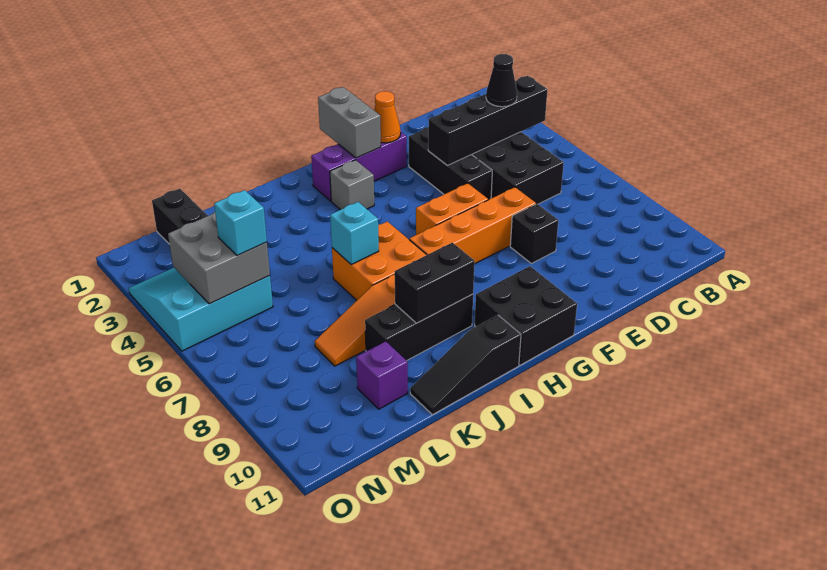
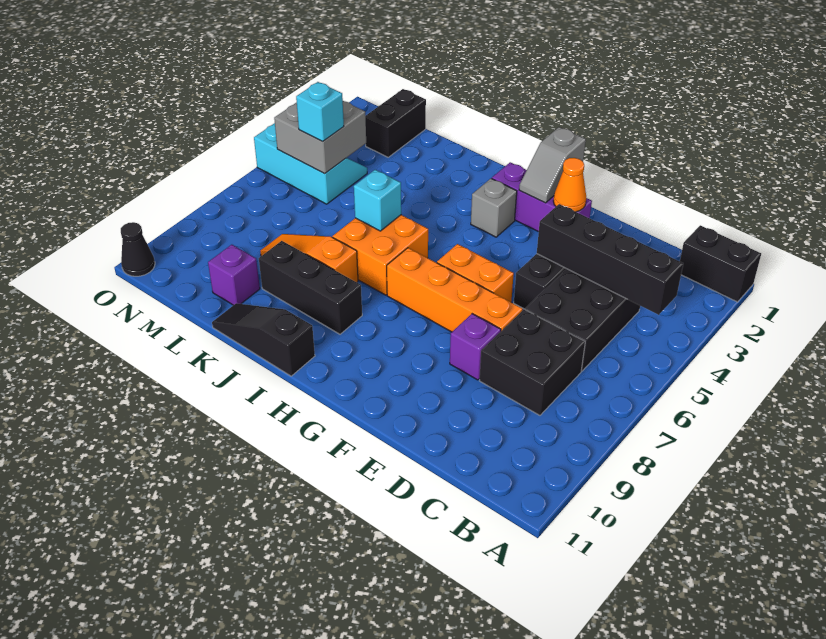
black cone C4 level 3 -> black cone O11 level 1
black brick E8 level 1 -> purple brick E8 level 1
grey brick G1:G2 level 2 -> grey slope G1:G2 level 2 top 1
black brick G10:H11 level 1 -> black brick C7:D8 level 1
black brick I9:J9 level 2 -> black brick A1:B1 level 1
cyan slope M3:O5 level 1 top 5 -> cyan slope M4:O5 level 1 top 5

